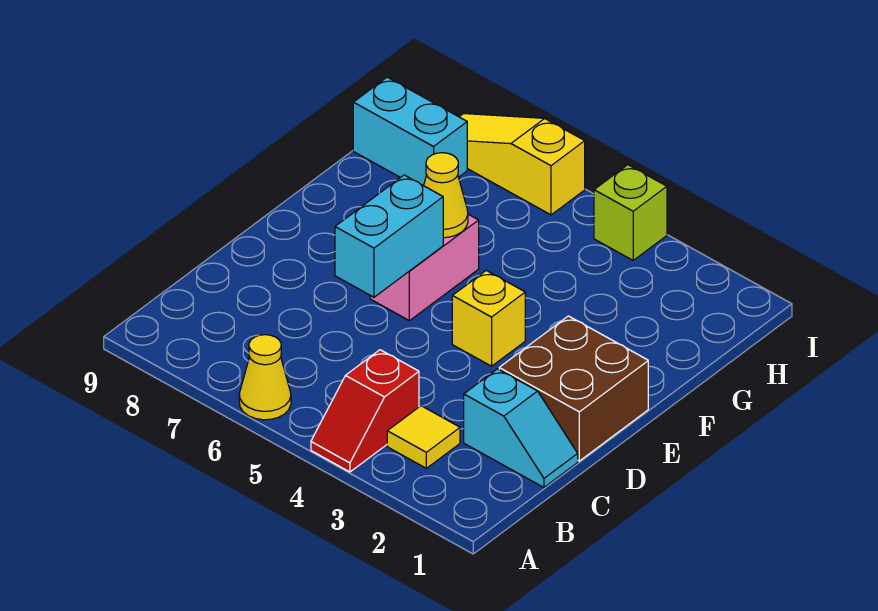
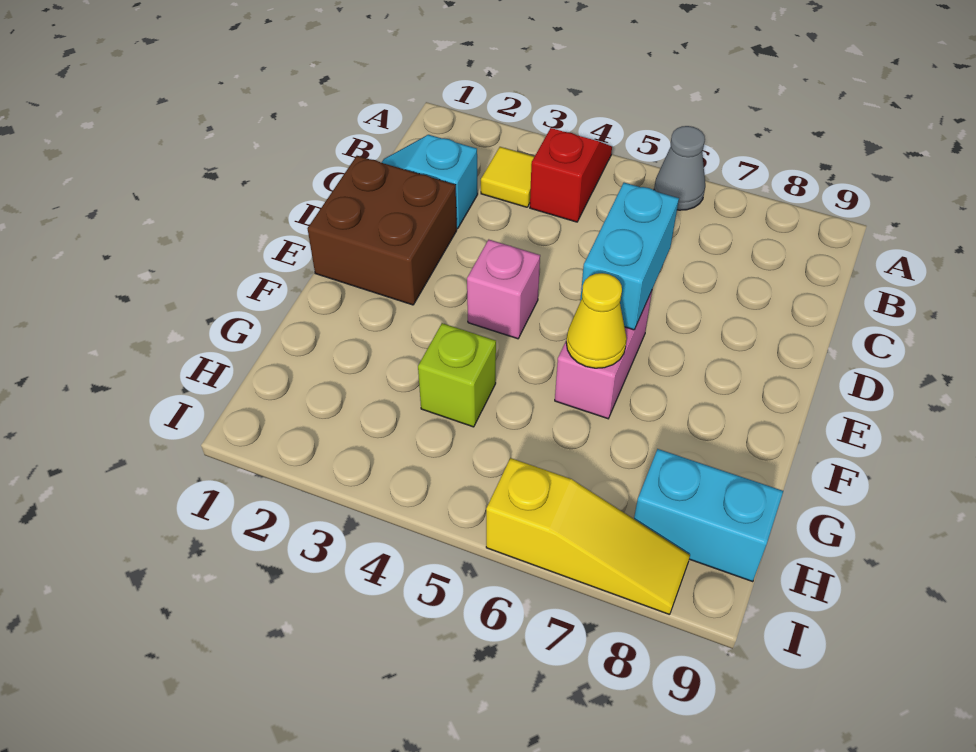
yellow cone A6 level 1 -> grey cone A6 level 1
yellow brick E4 level 1 -> pink brick E4 level 1
lime brick I4 level 1 -> lime brick G4 level 1

